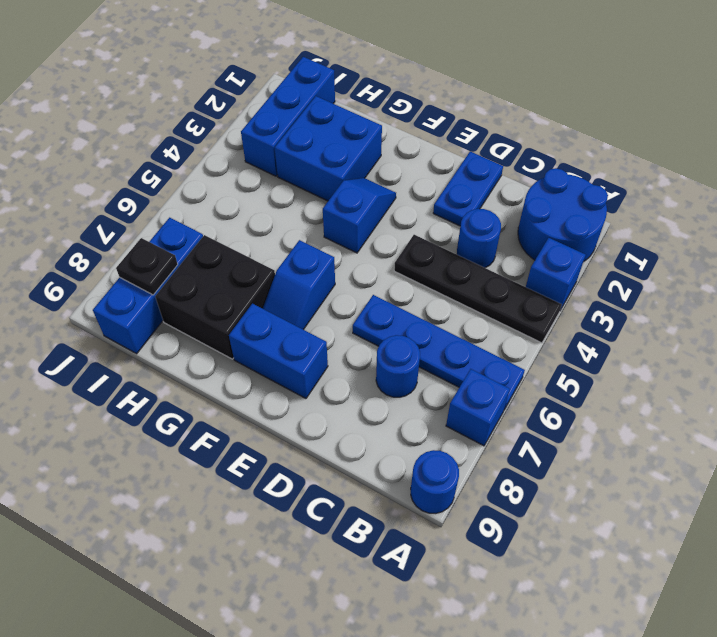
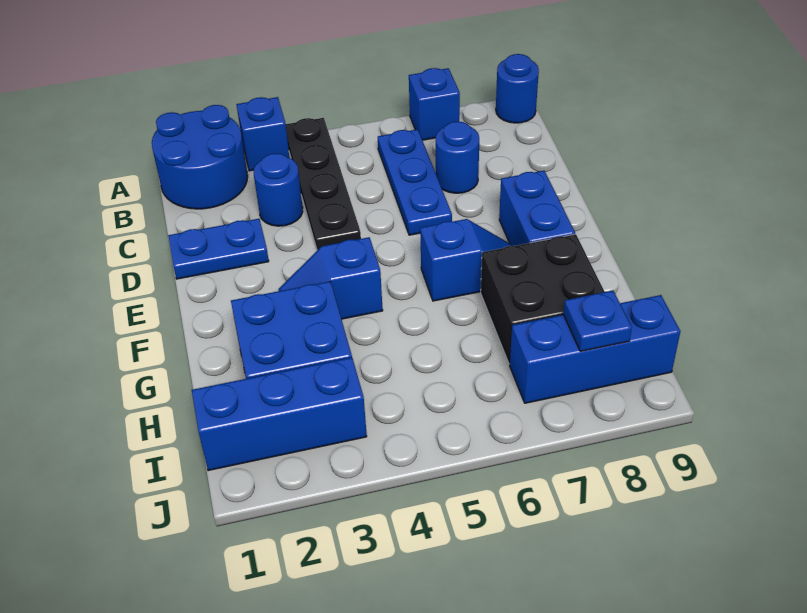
blue plate A6:D6 level 1 -> blue plate B6:D6 level 1
black plate I8 level 2 -> blue plate I8 level 2

